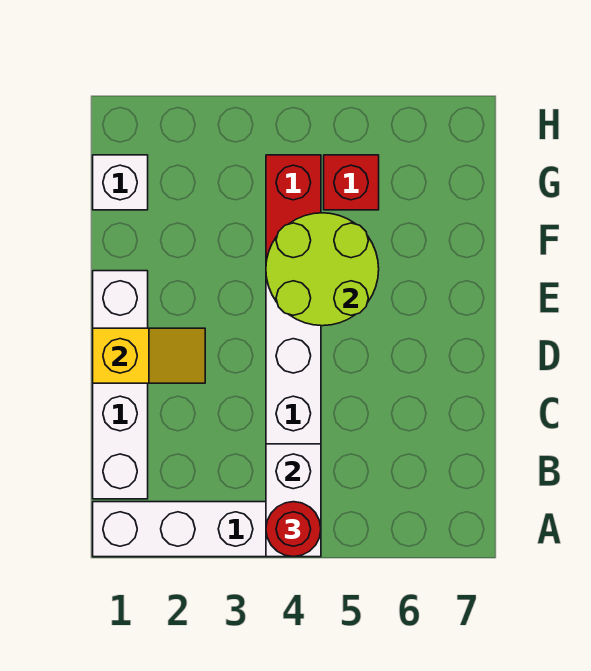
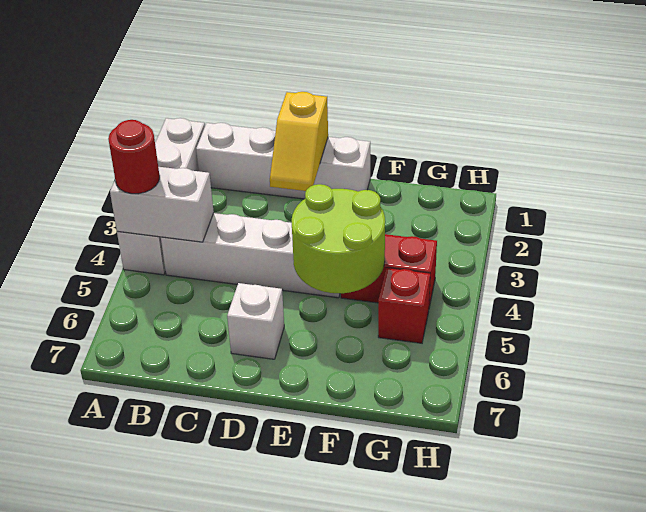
white brick G1 level 1 -> white brick D6 level 1

